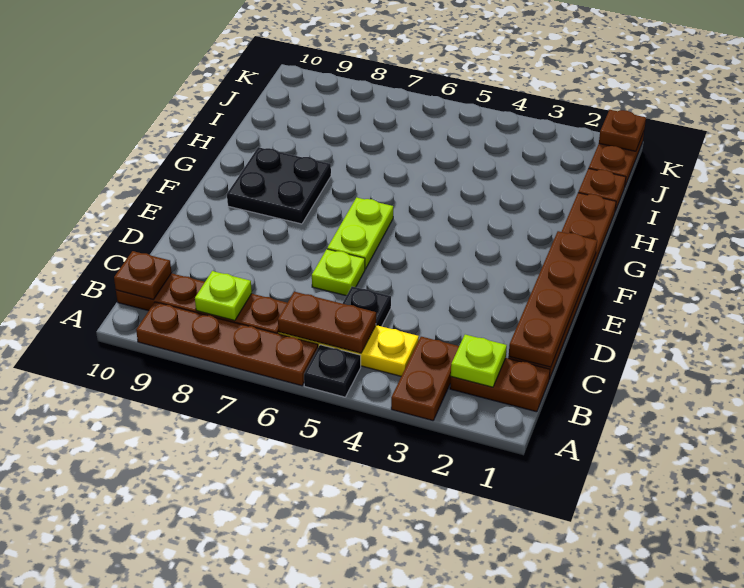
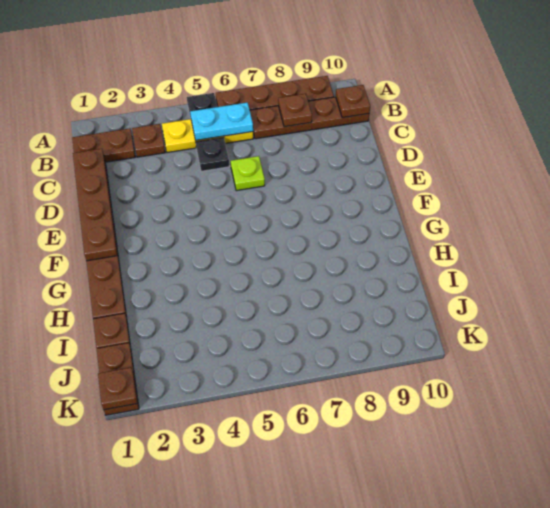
brown plate A3:B3 level 1 -> brown plate B3 level 1
lime plate B2 level 2 -> none
brown plate B5:B6 level 2 -> cyan plate B5:B6 level 2
lime plate B8 level 2 -> brown plate B8 level 2
lime plate E6:F6 level 1 -> none
black plate F8:G9 level 1 -> none

